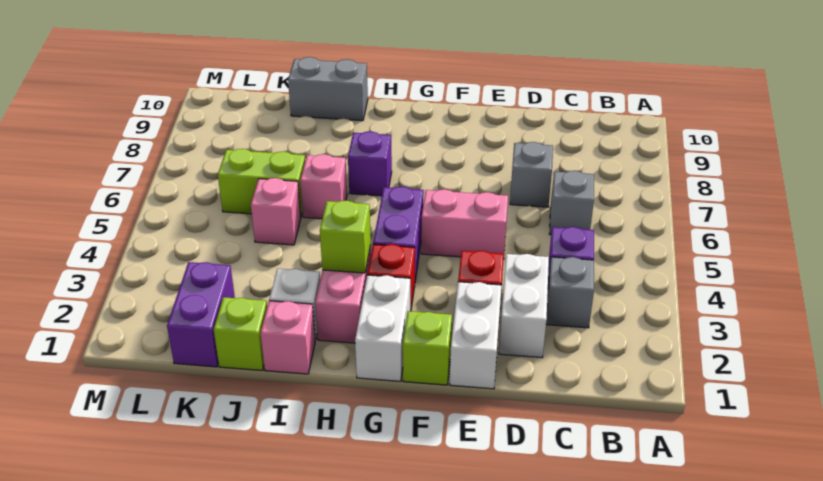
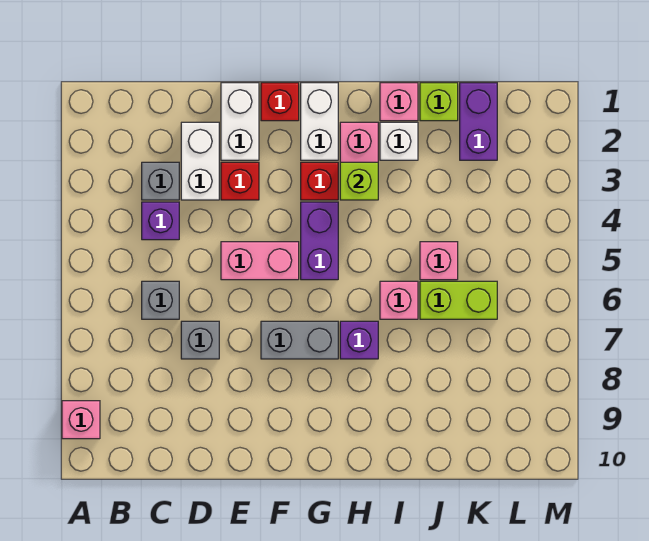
none -> pink brick A9 level 1
lime brick F1 level 1 -> red brick F1 level 1
grey brick I10:J10 level 1 -> grey brick F7:G7 level 1

